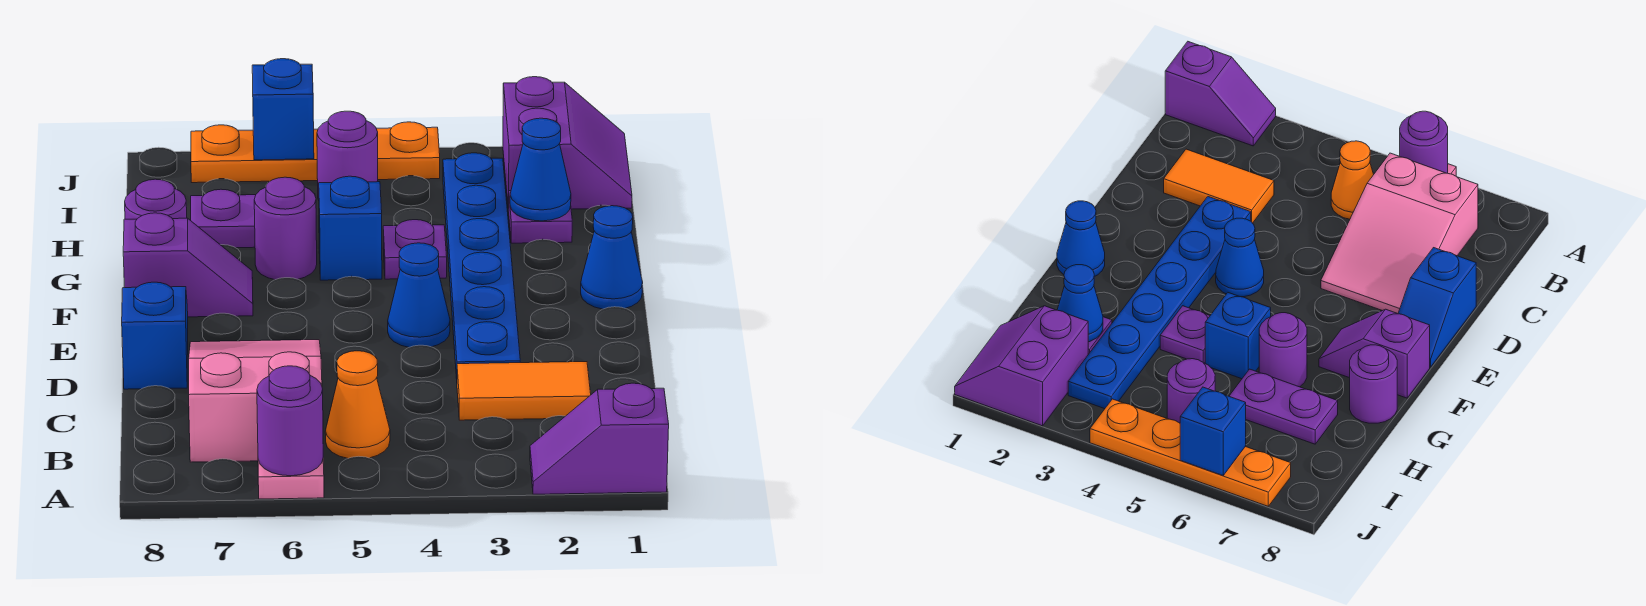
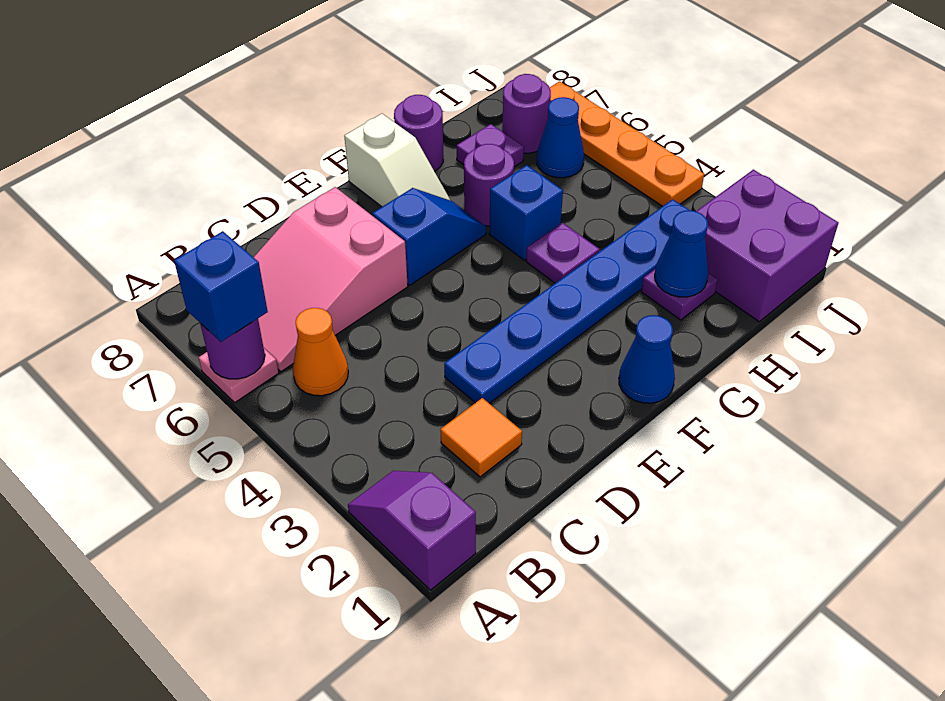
pink slope B6:D7 level 1 top B -> pink slope B6:D7 level 1 top D
orange tile C2:C3 level 1 -> orange tile C2 level 1
blue slope D8:E8 level 1 top D -> blue slope E6:F6 level 1 top E
blue cone E4 level 1 -> blue cone I6 level 1
purple slope F7:F8 level 1 top 8 -> white slope F7:F8 level 1 top 8
purple plate H6:H7 level 1 -> purple plate H7 level 1
purple slope I1:J2 level 1 top 2 -> purple brick I1:J2 level 1
purple round brick I5 level 1 -> purple round brick I7 level 1
blue brick J6 level 2 -> blue brick A6 level 3

